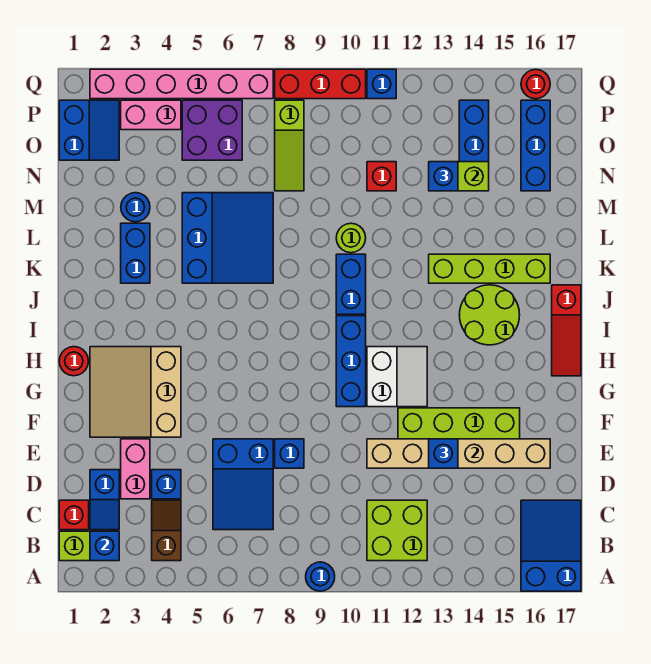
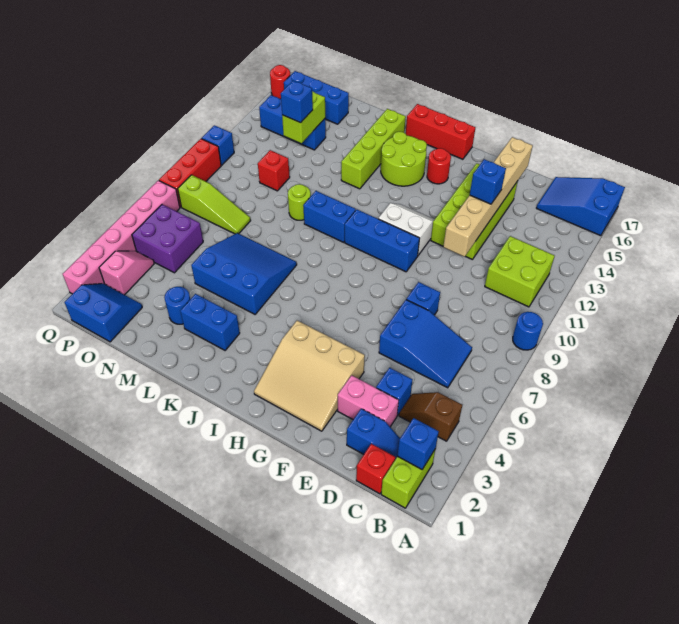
red round brick H1 level 1 -> red round brick H15 level 1
red slope H17:J17 level 1 top J -> red brick H17:J17 level 1
pink brick P3:P4 level 1 -> pink slope P3:P4 level 1 top 3

